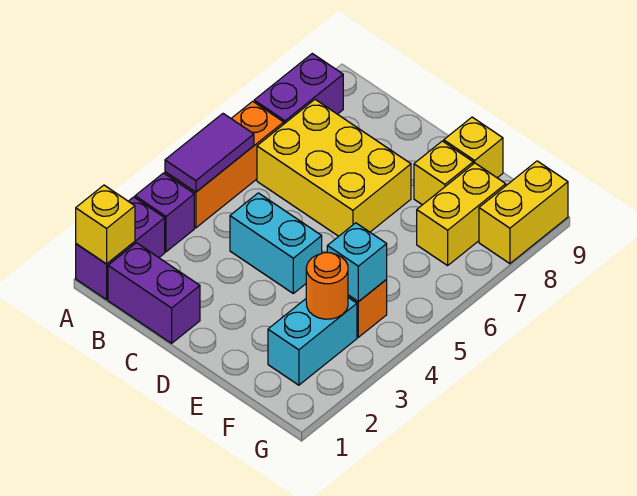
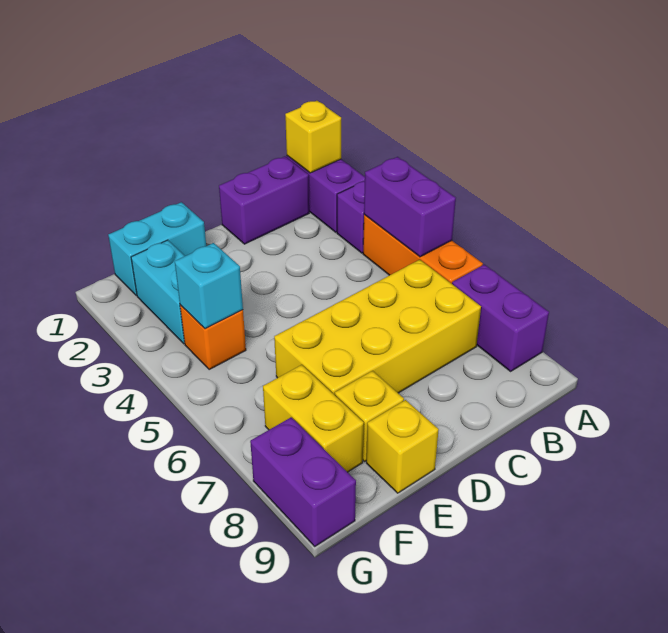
purple tile A4:A5 level 2 -> purple brick A4:A5 level 2
yellow brick B6:D7 level 1 -> yellow brick B6:E7 level 1
cyan brick C4:D4 level 1 -> cyan brick E1:F1 level 1
orange round brick F3 level 2 -> none
yellow brick G8:G9 level 1 -> purple brick G8:G9 level 1

